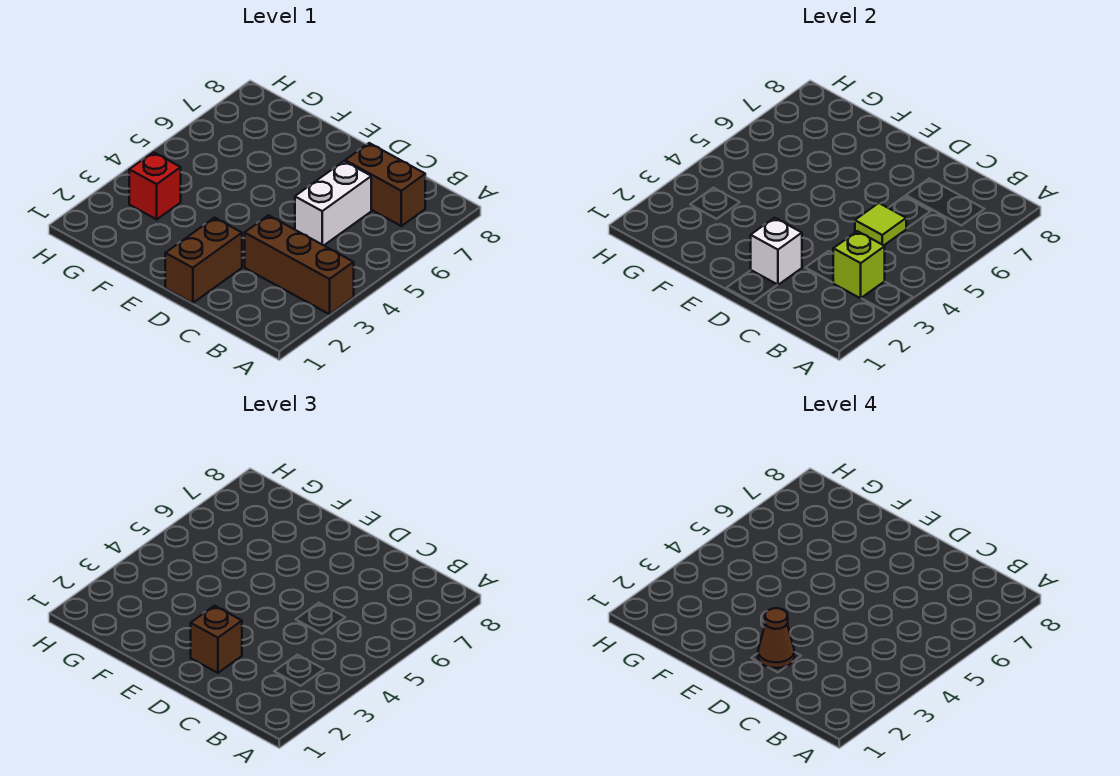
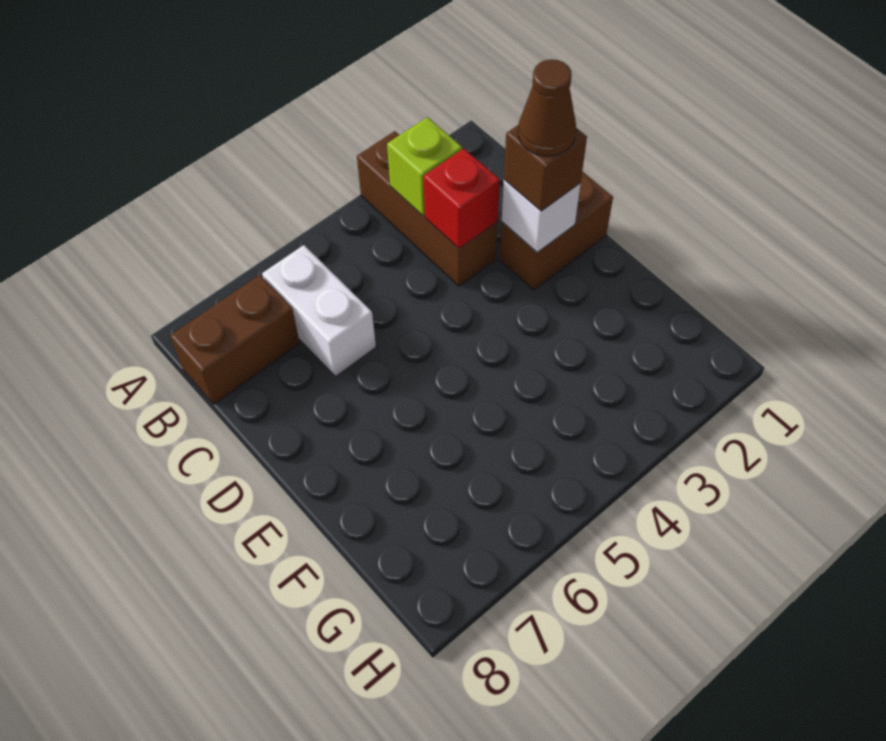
brown brick B7:C7 level 1 -> brown brick B7:B8 level 1
white brick C5:C6 level 1 -> white brick B6:C6 level 1
lime tile C5 level 2 -> none
red brick G3 level 1 -> red brick C3 level 2

